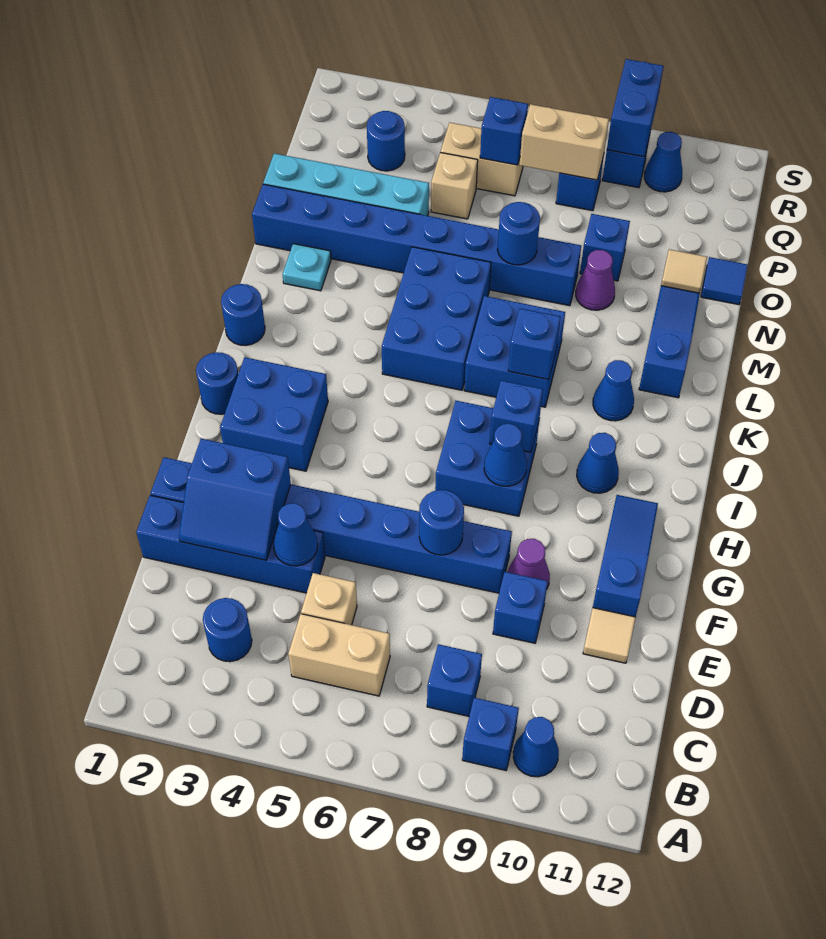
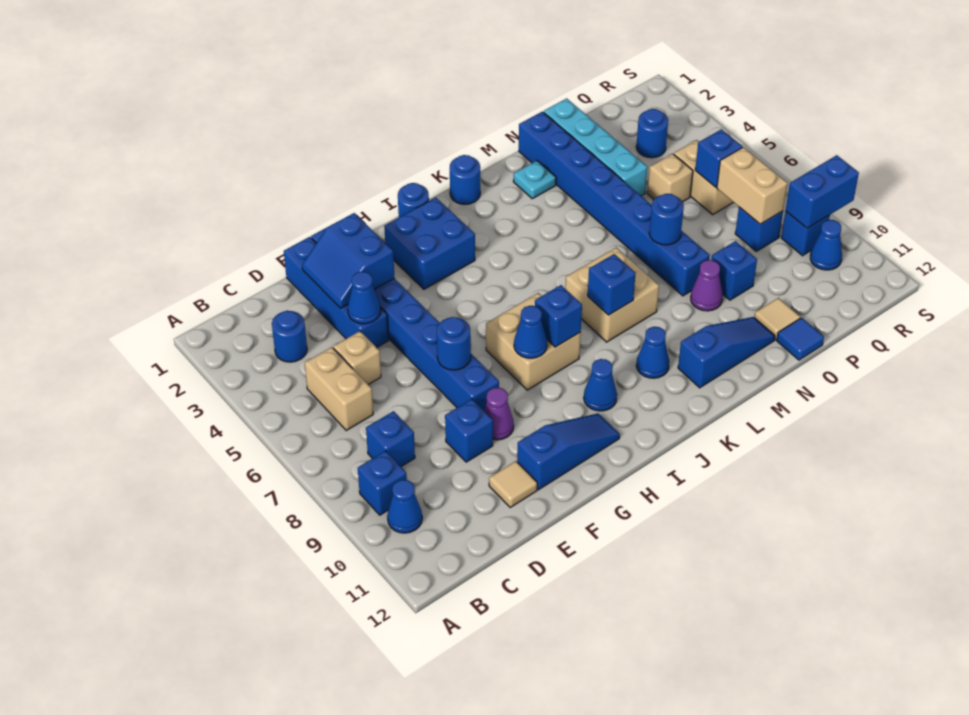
blue brick H7:I8 level 1 -> tan brick H7:I8 level 1
blue brick K5:M6 level 1 -> none
blue brick K7:L8 level 1 -> tan brick K7:L8 level 1

